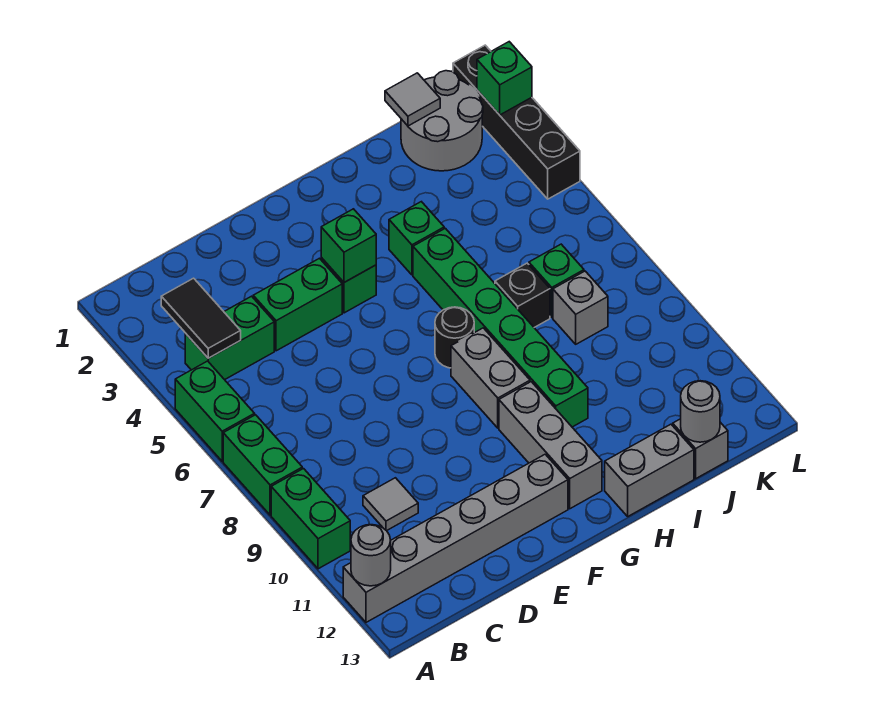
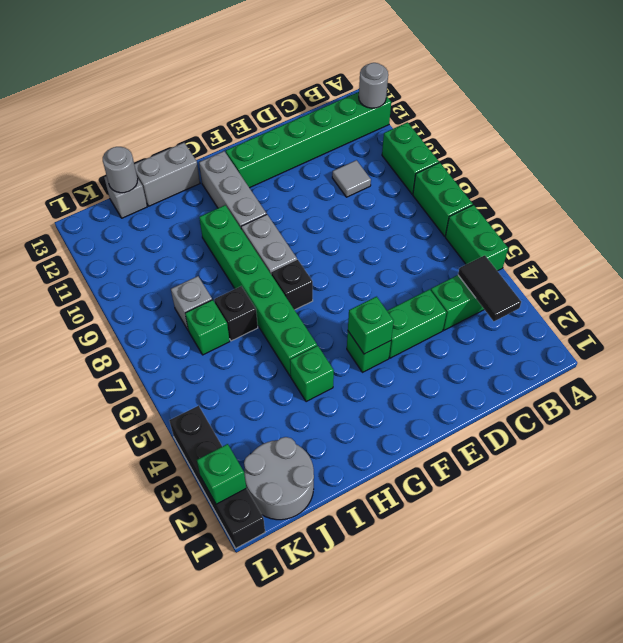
grey brick A12:F12 level 1 -> green brick A12:F12 level 1
black round brick G7 level 1 -> black brick G7 level 1
grey tile J1 level 2 -> none

